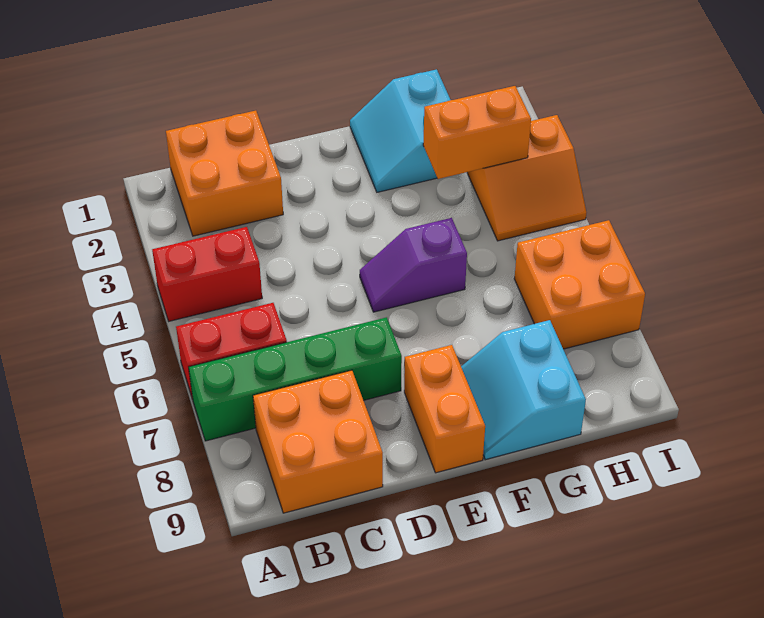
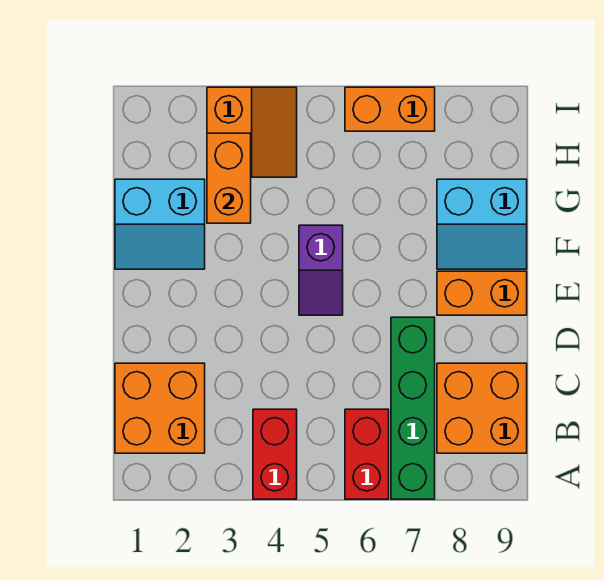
orange brick H6:I7 level 1 -> orange brick I6:I7 level 1

